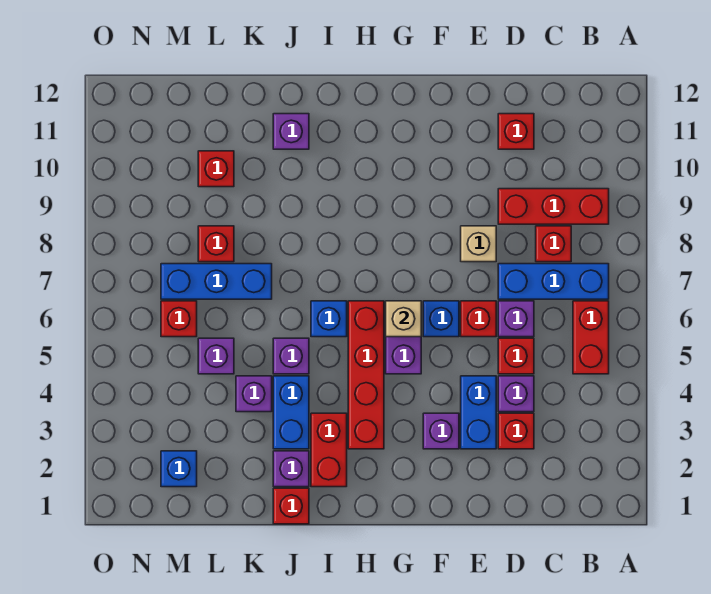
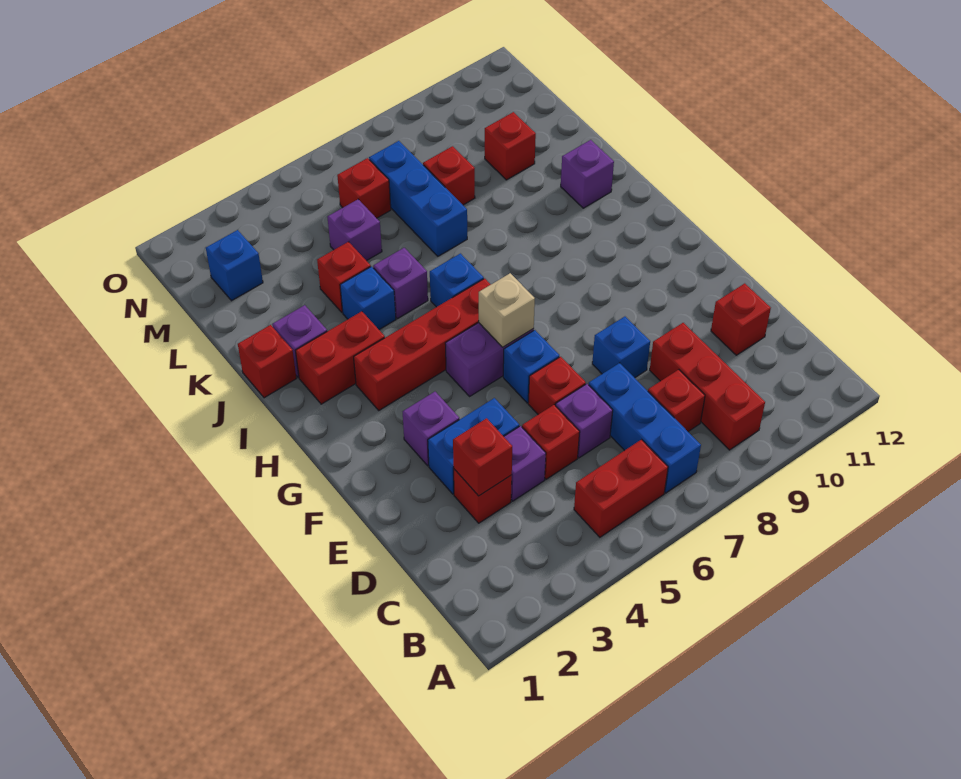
none -> red brick D3 level 2
tan brick E8 level 1 -> blue brick E8 level 1
blue brick J3:J4 level 1 -> blue brick J4 level 1
purple brick K4 level 1 -> red brick K4 level 1

